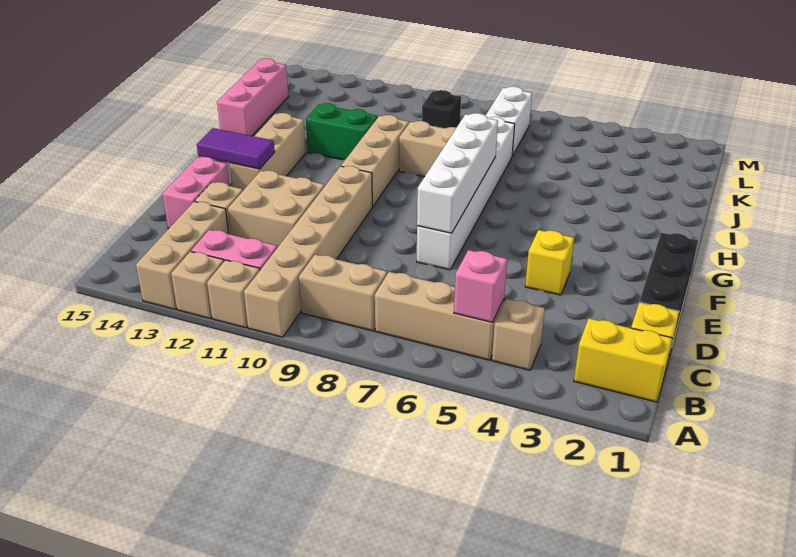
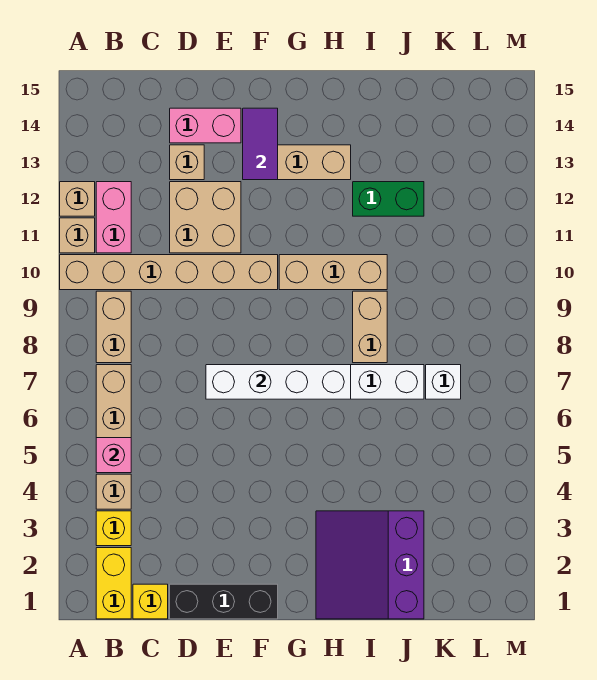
tan brick A13:C13 level 1 -> none
yellow brick E4 level 1 -> yellow brick B3 level 1
none -> purple slope H1:J3 level 1 top J
green brick I11:I12 level 1 -> green brick I12:J12 level 1
pink brick I15:K15 level 1 -> none
white brick K7:L7 level 1 -> white brick K7 level 1
black brick K9 level 1 -> none

